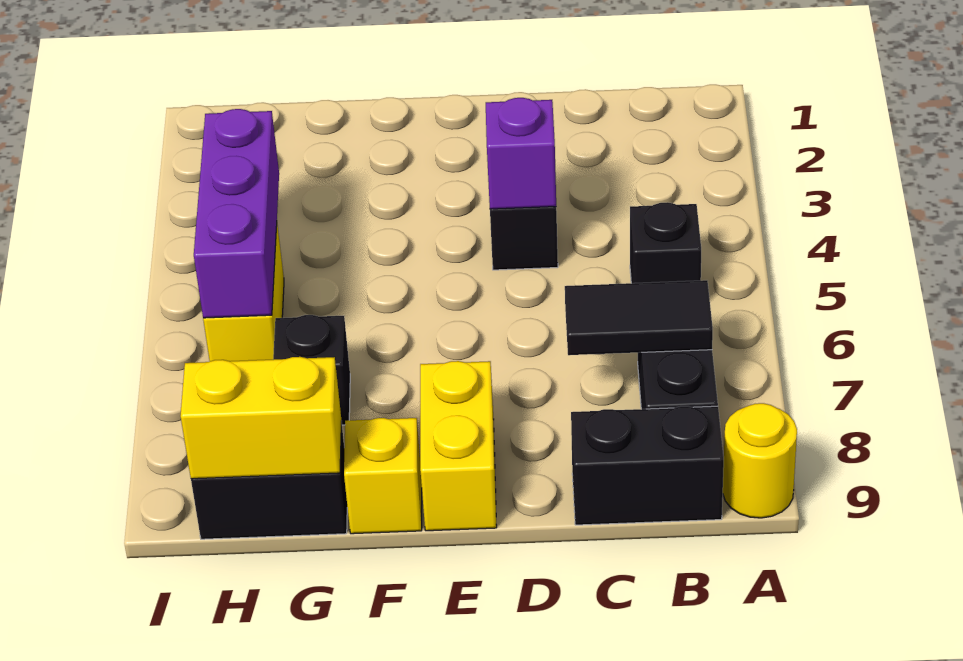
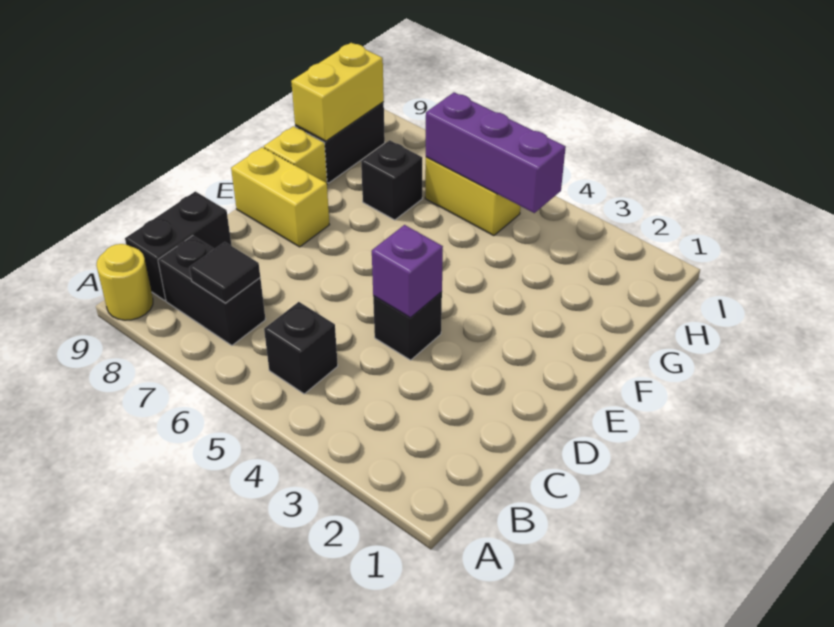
black tile B7:C7 level 2 -> black tile B7 level 2

